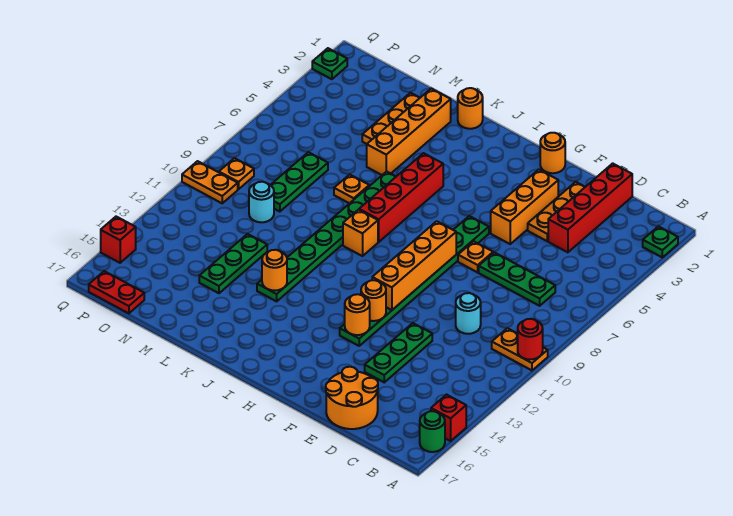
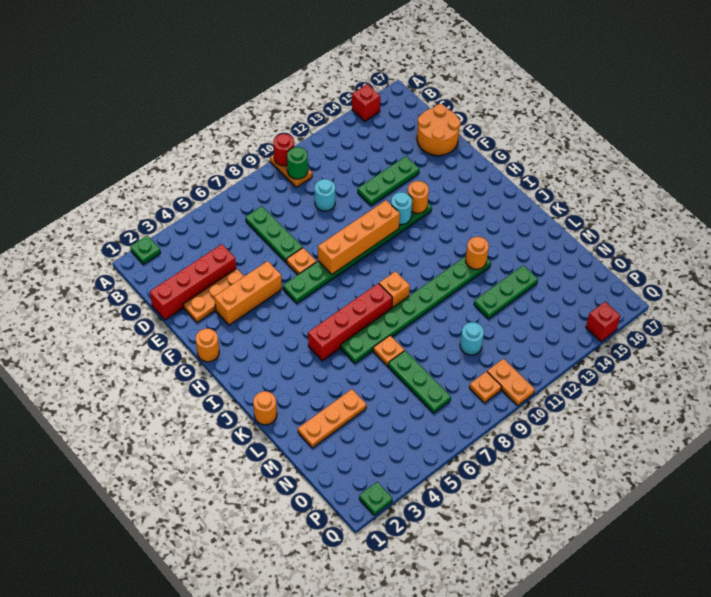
green round brick A16 level 1 -> green round brick B10 level 2
orange round brick G12 level 2 -> cyan round brick G12 level 2
orange brick L2:L5 level 1 -> none
green plate N7:N9 level 1 -> green plate M7:O7 level 1
red plate O17:P17 level 1 -> none

